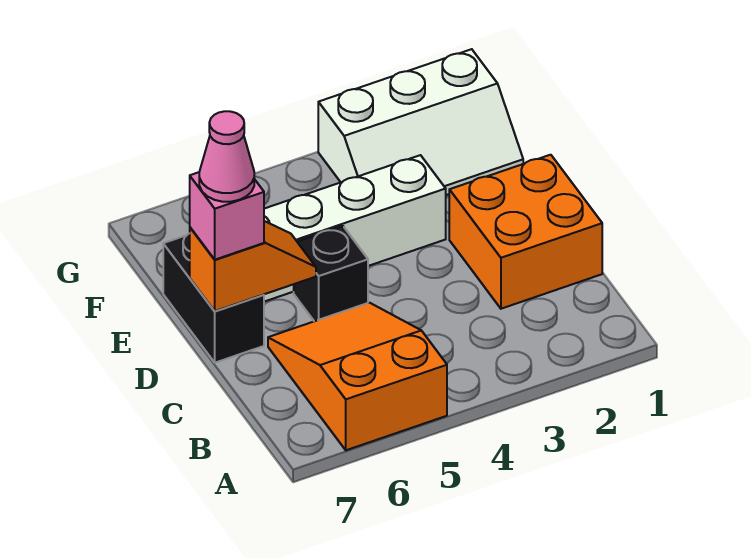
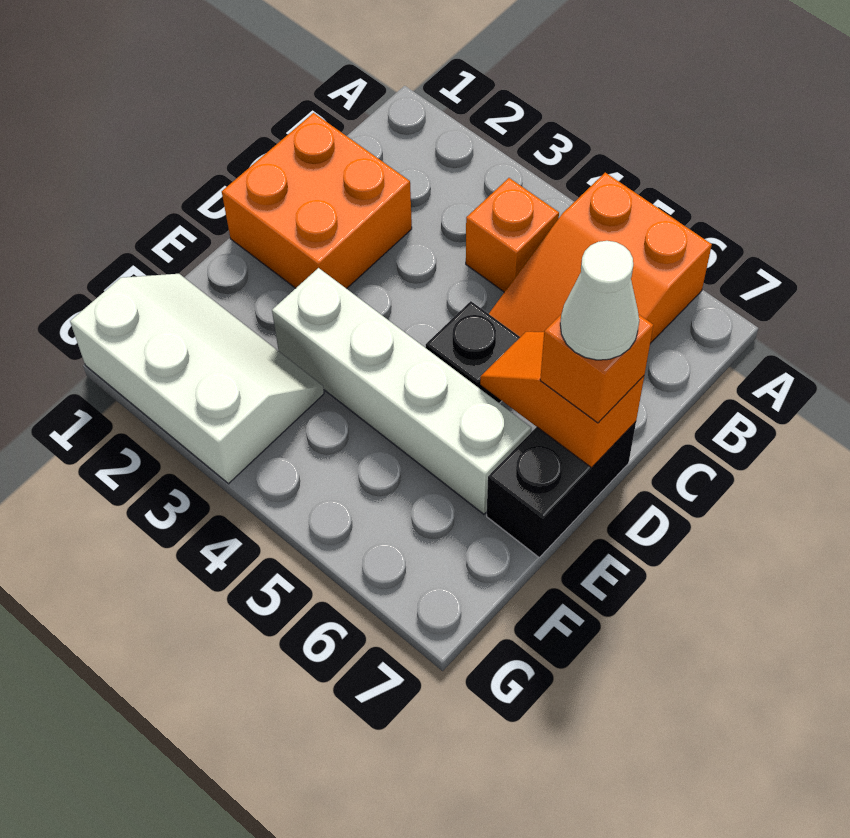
none -> orange brick B4 level 1
pink brick D7 level 3 -> orange brick D7 level 3
pink cone D7 level 4 -> white cone D7 level 4

